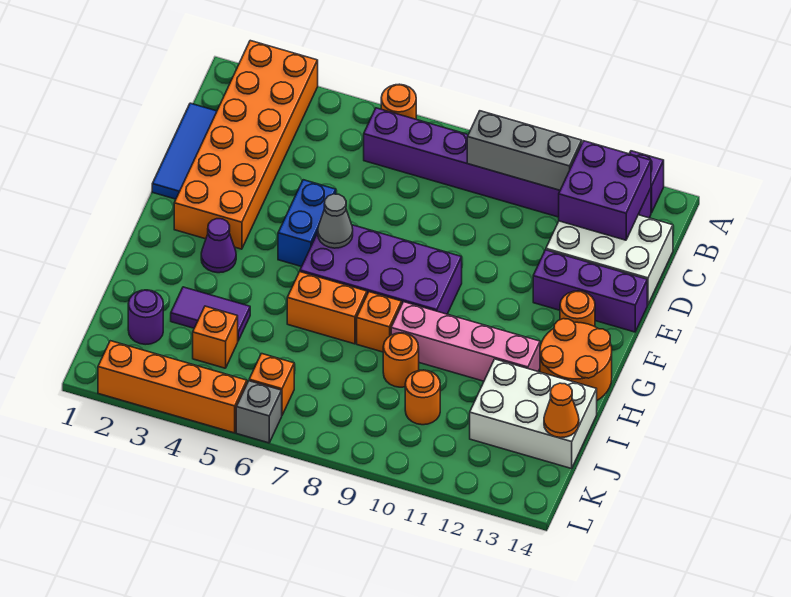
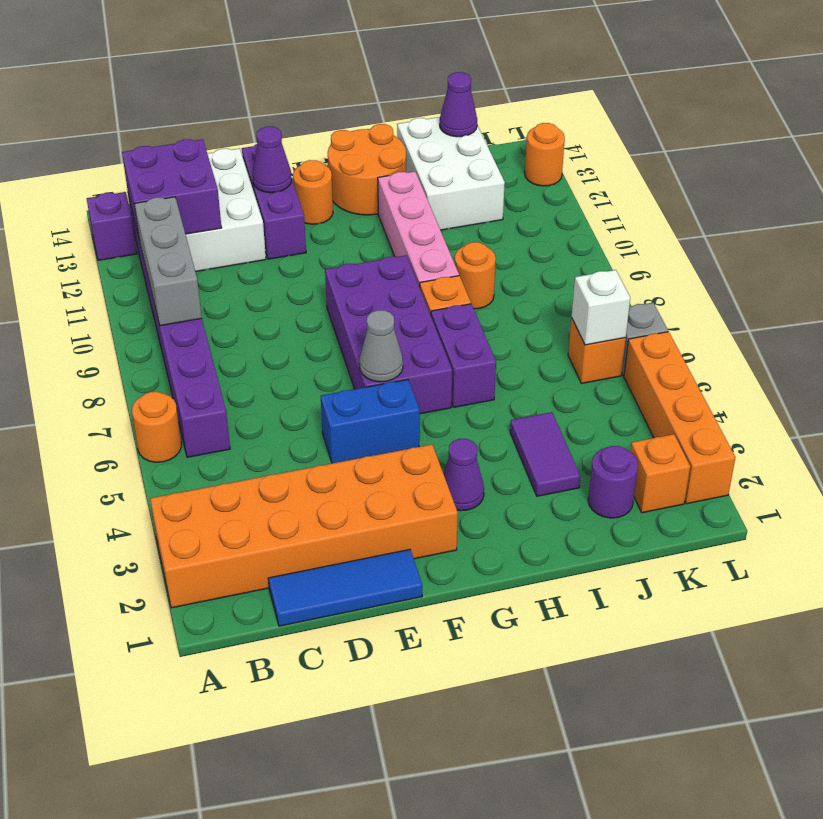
none -> purple cone E13 level 2
orange brick H6:H7 level 1 -> purple brick H6:H7 level 1
orange brick J4 level 1 -> orange brick K2 level 1
orange round brick J10 level 1 -> orange round brick L13 level 1
orange cone J14 level 2 -> purple cone J14 level 2
none -> white brick K6 level 2

